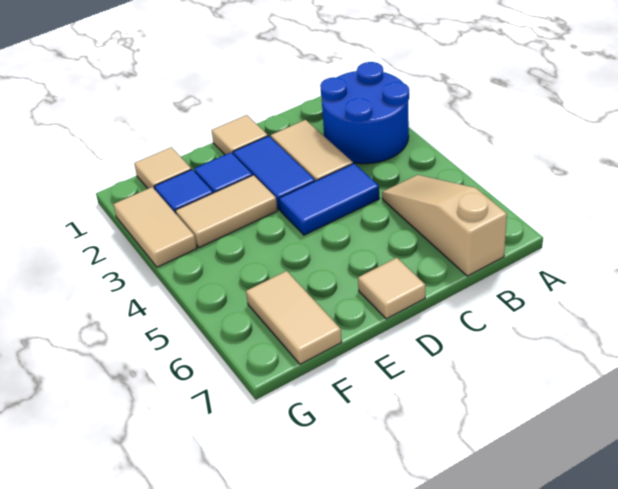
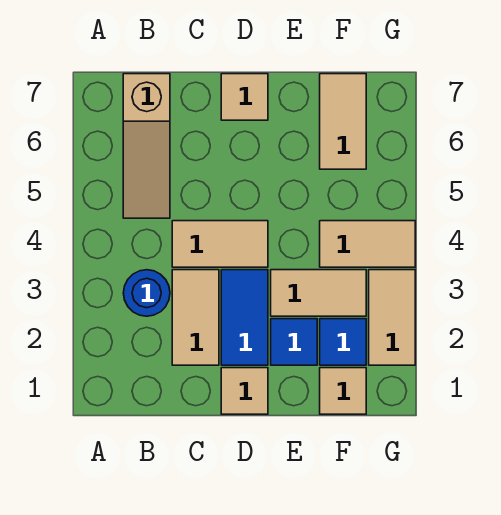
blue round brick A2:B3 level 1 -> blue round brick B3 level 1
blue tile C4:D4 level 1 -> tan tile C4:D4 level 1
none -> tan tile F4:G4 level 1

